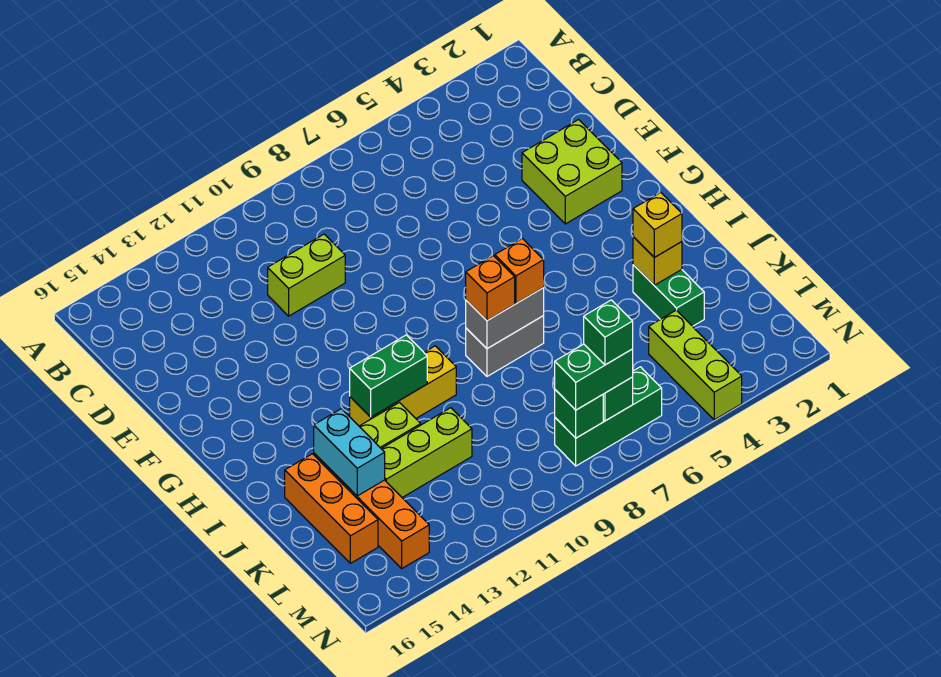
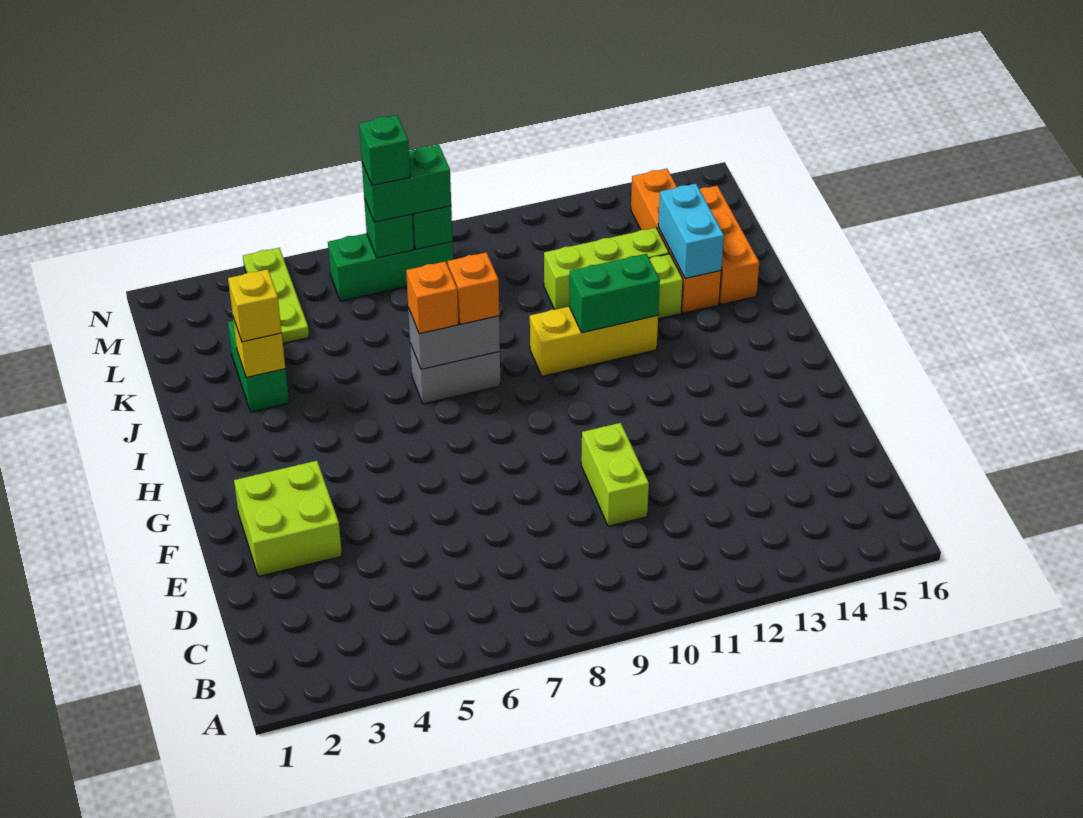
lime brick D10:D11 level 1 -> lime brick D10:E10 level 1
lime brick L4:N4 level 1 -> lime plate L4:N4 level 1

